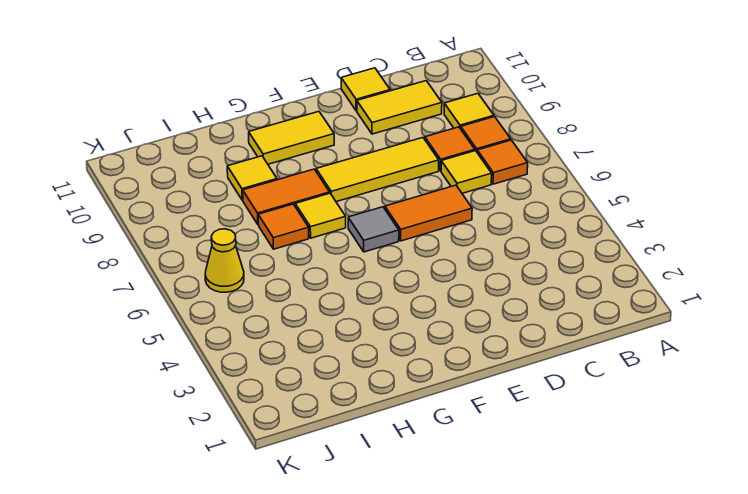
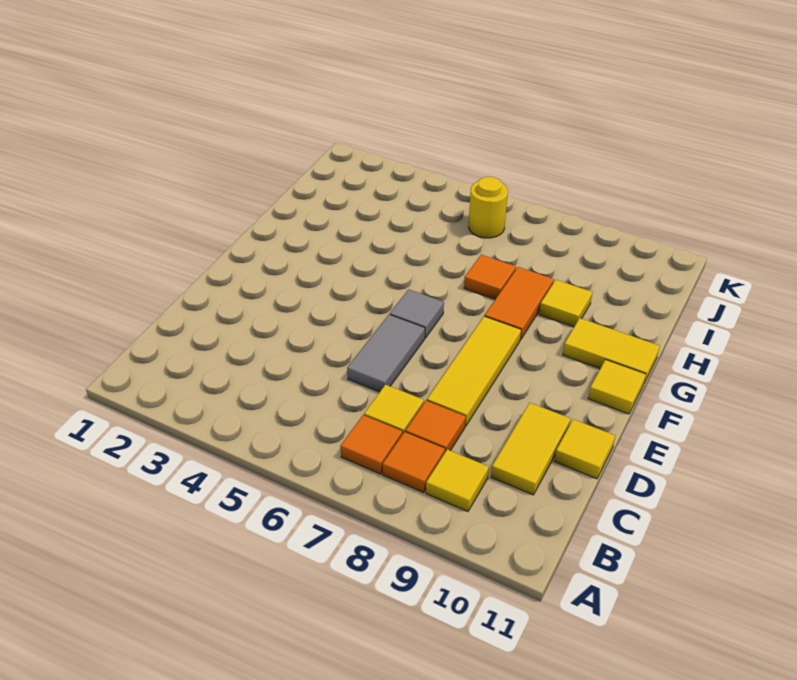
orange tile D6:E6 level 1 -> grey tile D6:E6 level 1
yellow tile F10:G10 level 1 -> yellow tile G10:G11 level 1
yellow tile G7 level 1 -> yellow tile F11 level 1
yellow cone J6 level 1 -> yellow round brick J6 level 1

